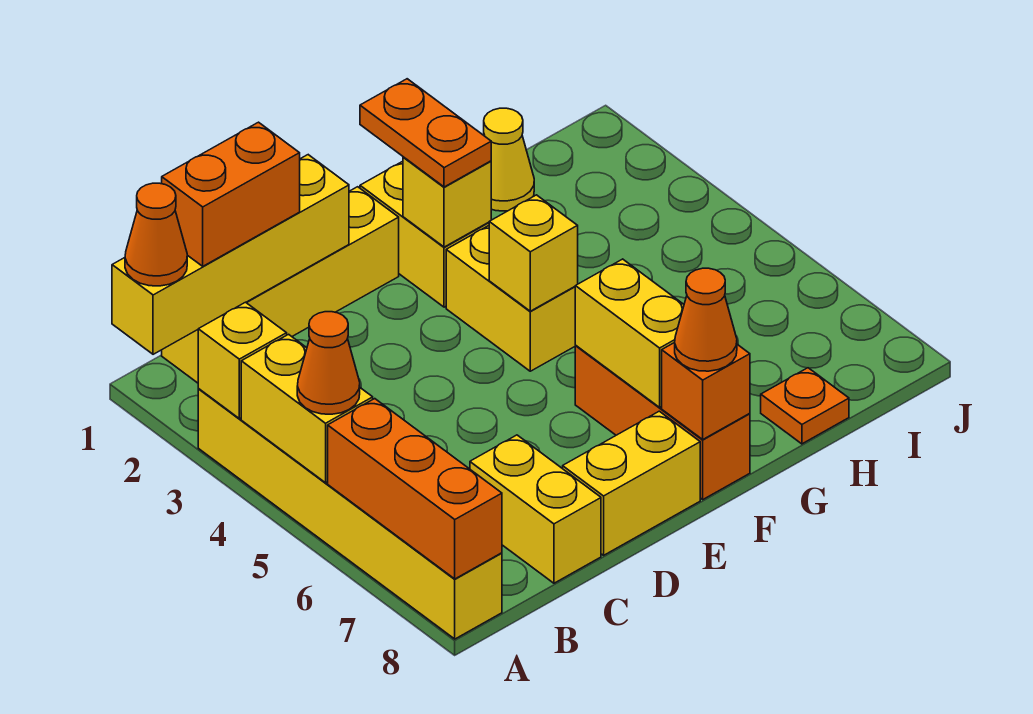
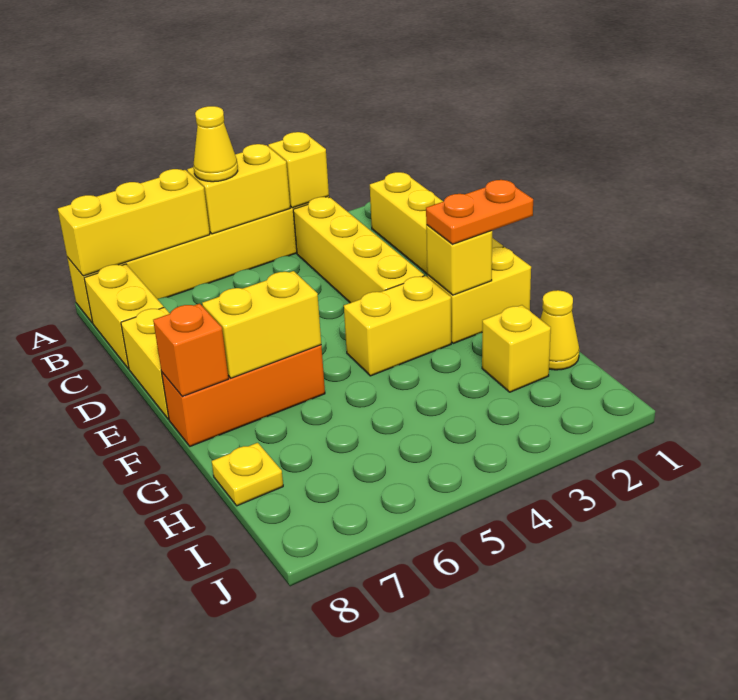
yellow brick A1:D1 level 2 -> yellow brick B3:E3 level 1
orange cone A1 level 3 -> none
orange cone A5 level 3 -> yellow cone A5 level 3
orange brick A6:A8 level 2 -> yellow brick A6:A8 level 2
orange brick B1:C1 level 3 -> none
yellow brick C7:C8 level 1 -> yellow brick B8:C8 level 1
yellow brick F4 level 2 -> yellow brick H2 level 1
orange cone F8 level 3 -> none
orange plate H8 level 1 -> yellow plate H8 level 1

